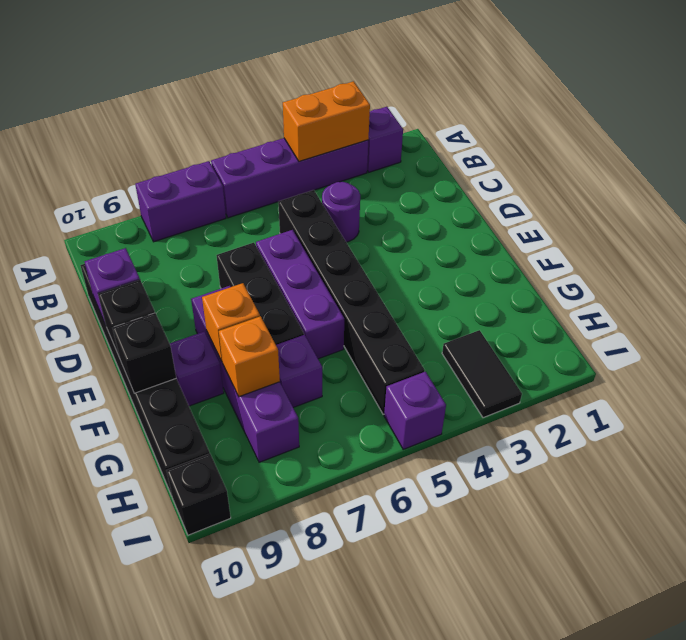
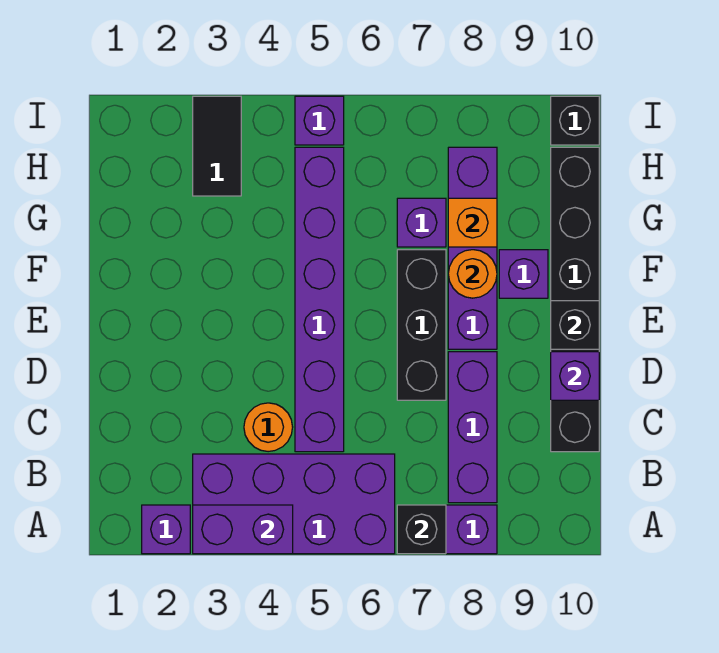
purple brick A3:A6 level 1 -> purple brick A3:B6 level 1
orange brick A3:A4 level 2 -> purple brick A3:A4 level 2
purple round brick C4 level 1 -> orange round brick C4 level 1
black brick C5:H5 level 1 -> purple brick C5:H5 level 1
purple brick D6:F6 level 1 -> purple brick B8:D8 level 1
orange brick F8 level 2 -> orange round brick F8 level 2
black brick F10 level 2 -> black brick A7 level 2

